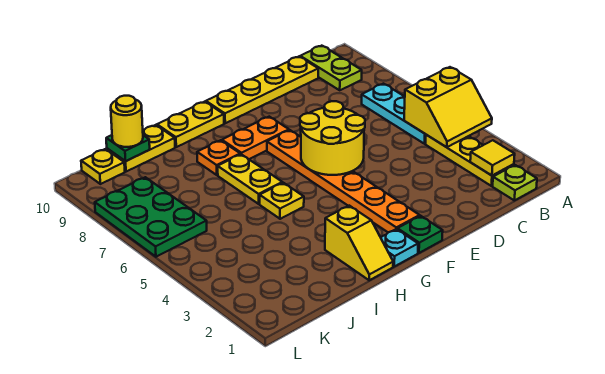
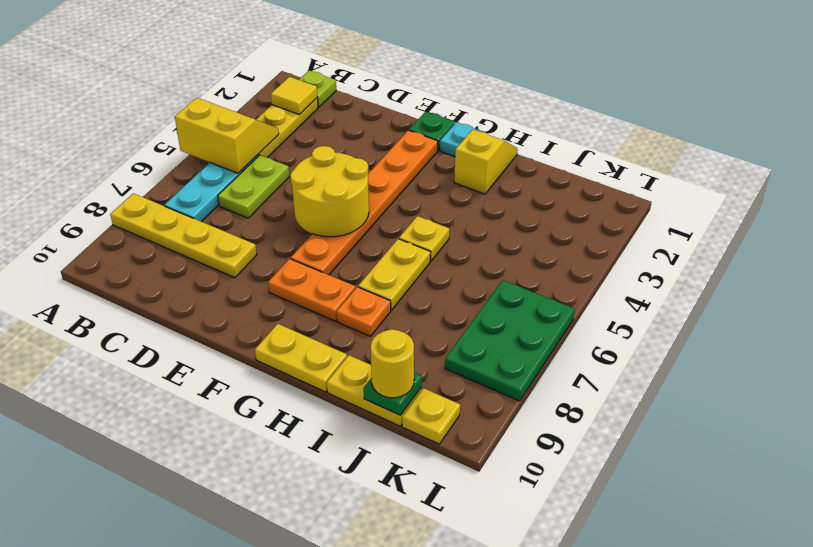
lime plate B9:B10 level 1 -> lime plate C5:C6 level 1
yellow plate C10:F10 level 1 -> yellow plate A8:D8 level 1

